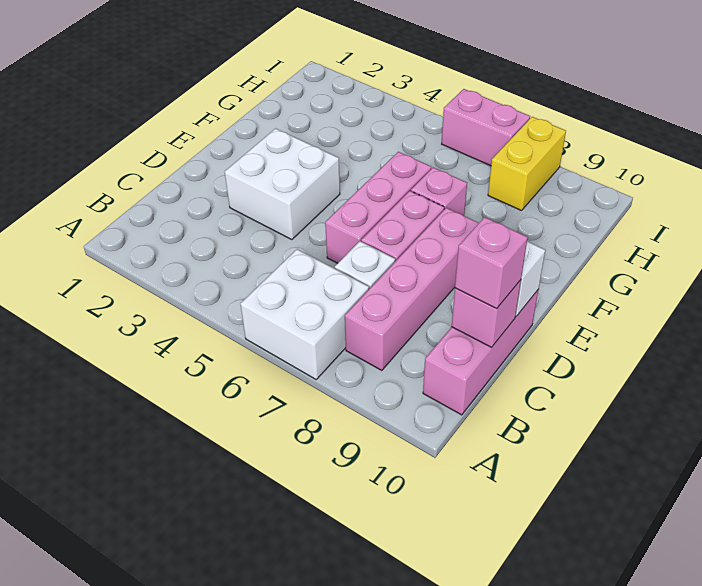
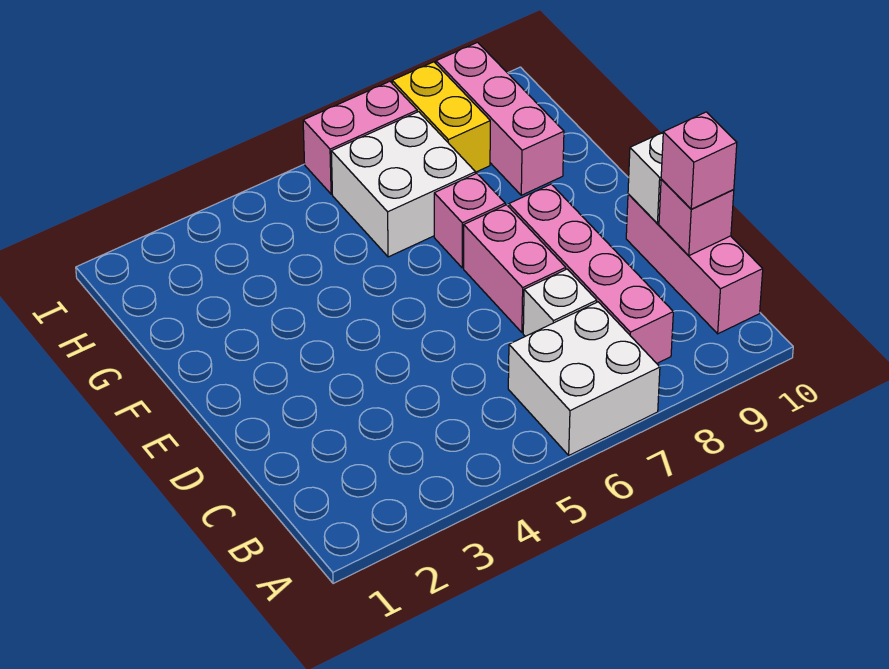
white brick D3:E4 level 1 -> white brick G6:H7 level 1
pink brick D6:F6 level 1 -> pink brick G9:I9 level 1

